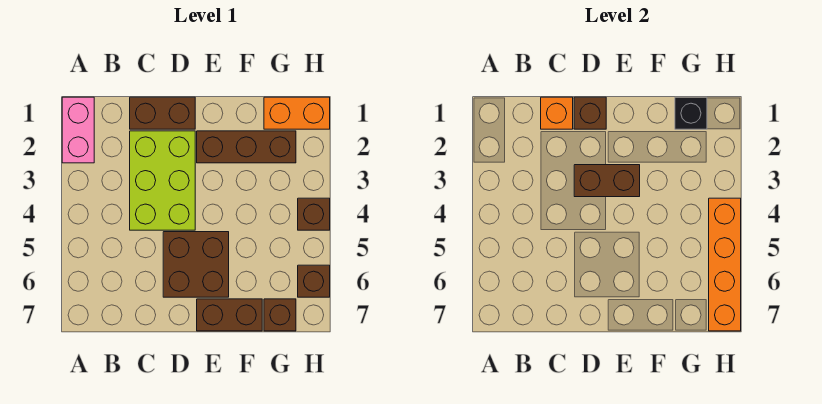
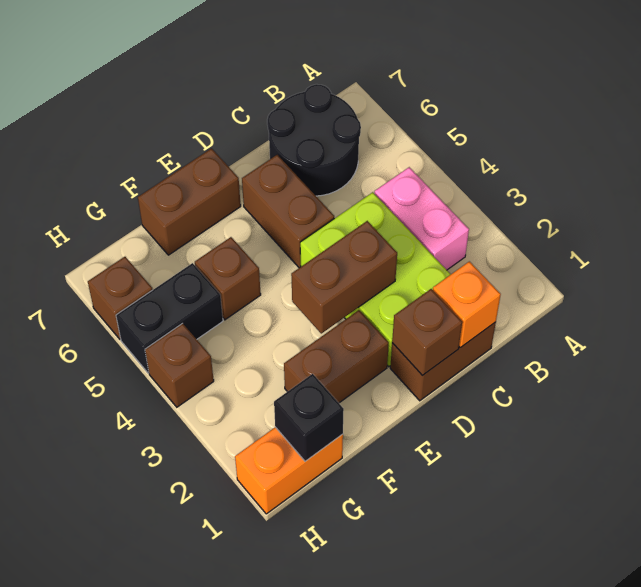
pink brick A1:A2 level 1 -> pink brick B3:B4 level 1
none -> black round brick B6:C7 level 1
brown brick D5:E6 level 1 -> brown brick D5:D6 level 1
brown brick E2:G2 level 1 -> brown brick E2:F2 level 1
none -> black brick G5:H5 level 1
brown brick G7 level 1 -> brown brick F5 level 1
orange brick H4:H7 level 2 -> none

